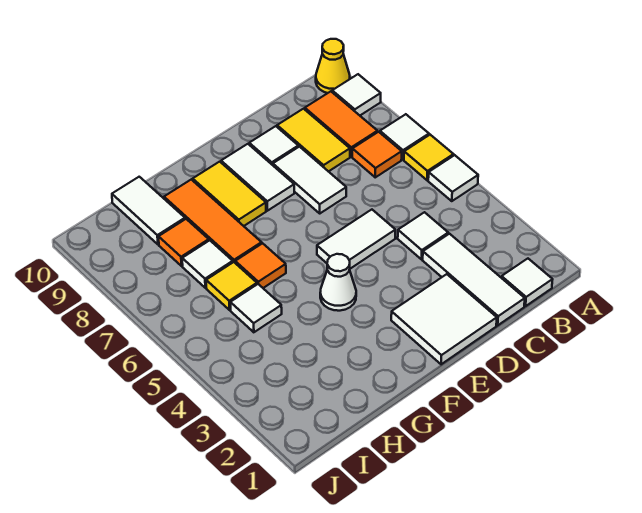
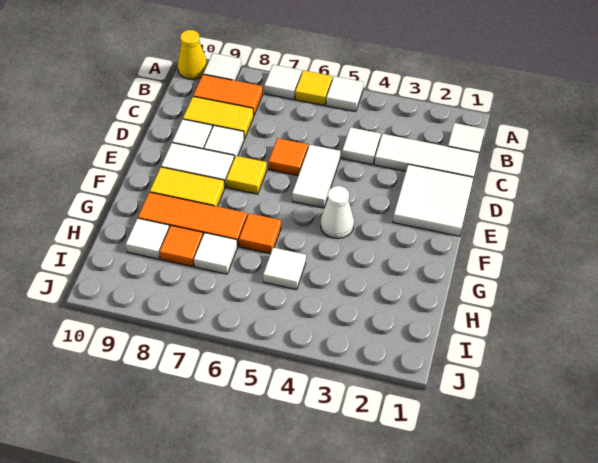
orange tile B7 level 1 -> orange tile D6 level 1
white tile D7:D8 level 1 -> white tile D8 level 1
yellow tile H6 level 1 -> yellow tile E7 level 1
white tile H9:H10 level 1 -> white tile H9 level 1

